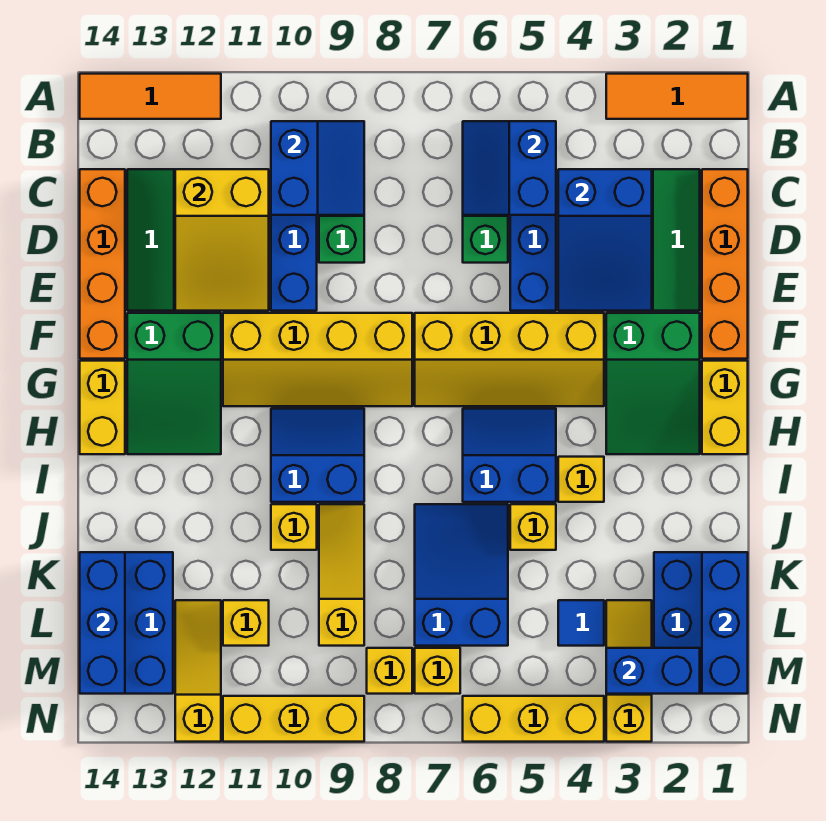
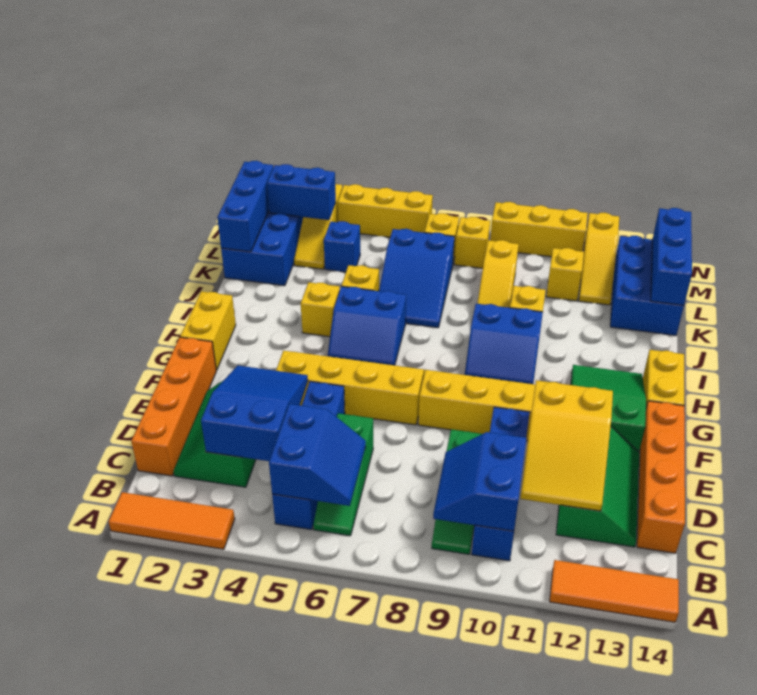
yellow slope C11:E12 level 2 top C -> yellow slope C11:E12 level 2 top E
green slope F2:H3 level 1 top F -> none
blue tile L4 level 1 -> blue brick L4 level 1

